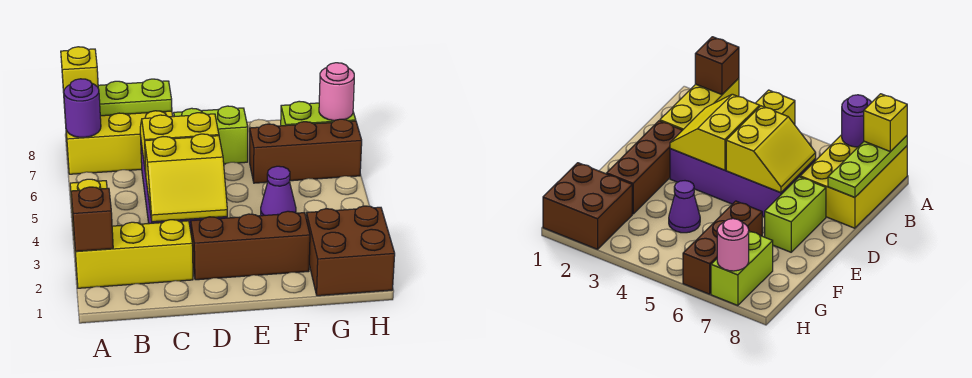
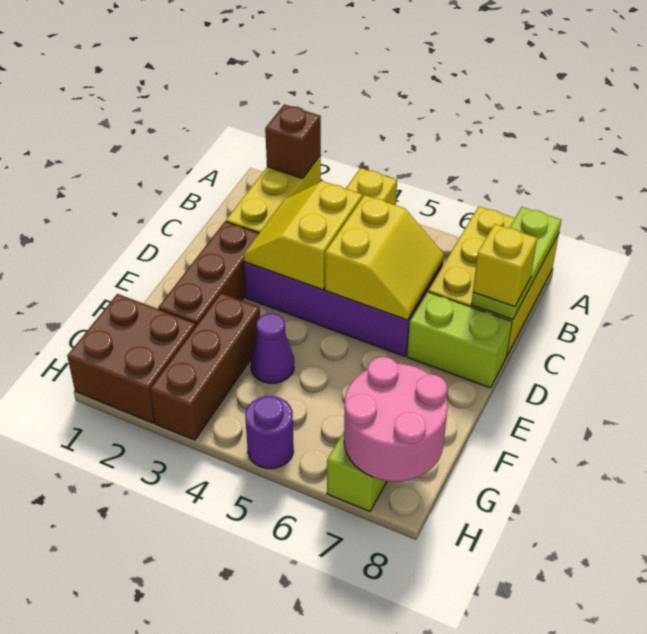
purple round brick A7 level 2 -> purple round brick H5 level 1
yellow brick A8 level 3 -> yellow brick C8 level 3
lime brick D7:E7 level 1 -> lime brick D7:D8 level 1
brown brick F6:H6 level 1 -> brown brick F3:H3 level 1
pink round brick H7 level 2 -> pink round brick G7:H8 level 2

